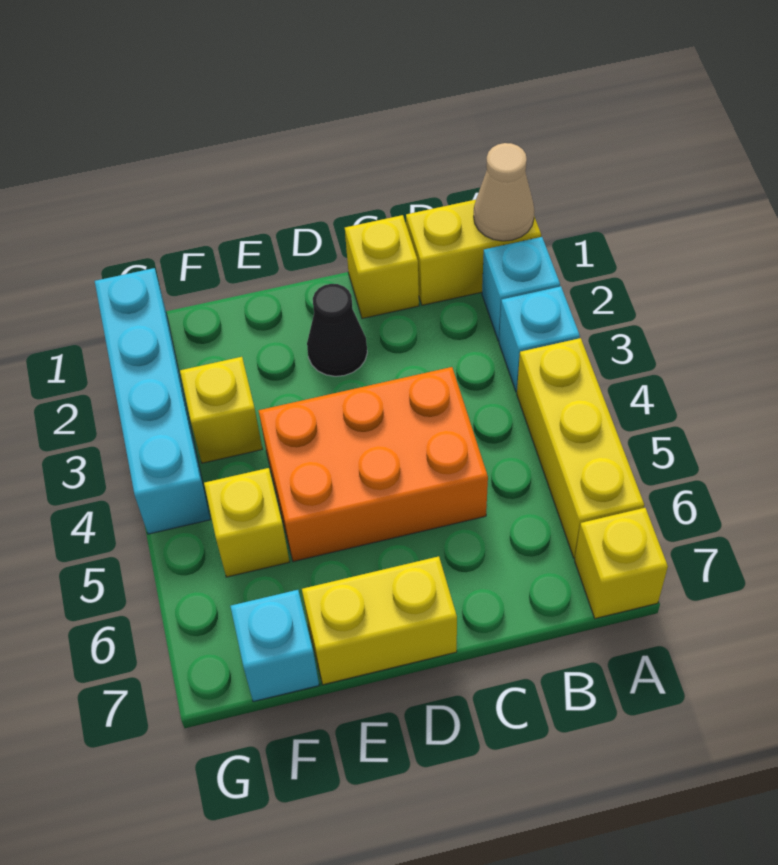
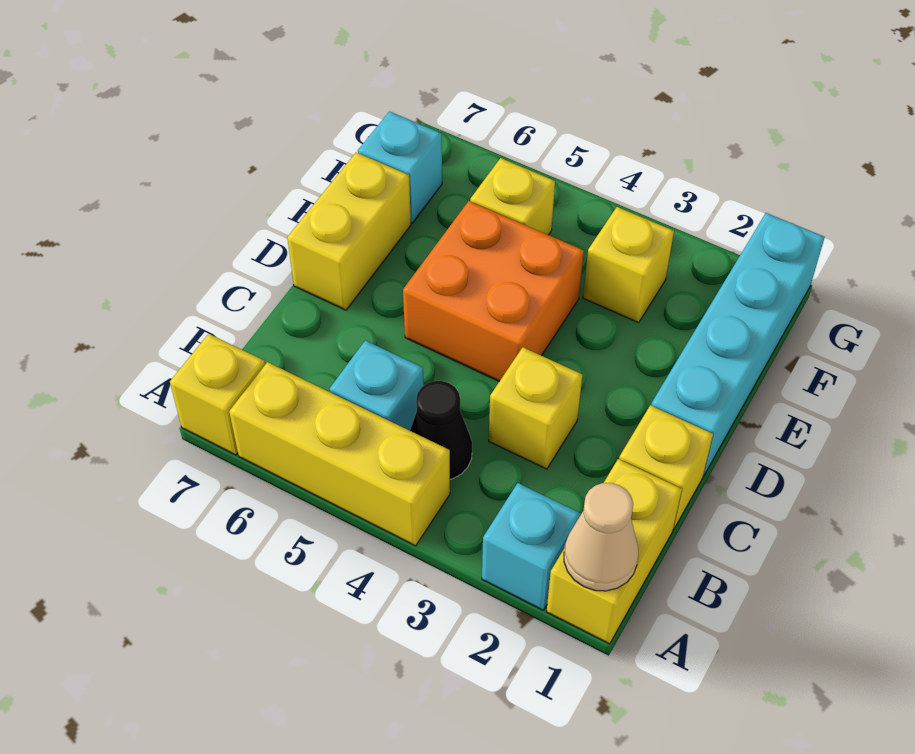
cyan brick A3 level 1 -> cyan brick B5 level 1
none -> yellow brick C3 level 1
orange brick C4:E5 level 1 -> orange brick D4:E5 level 1
black cone D2 level 1 -> black cone B4 level 1
cyan brick G1:G4 level 1 -> cyan brick D1:G1 level 1

